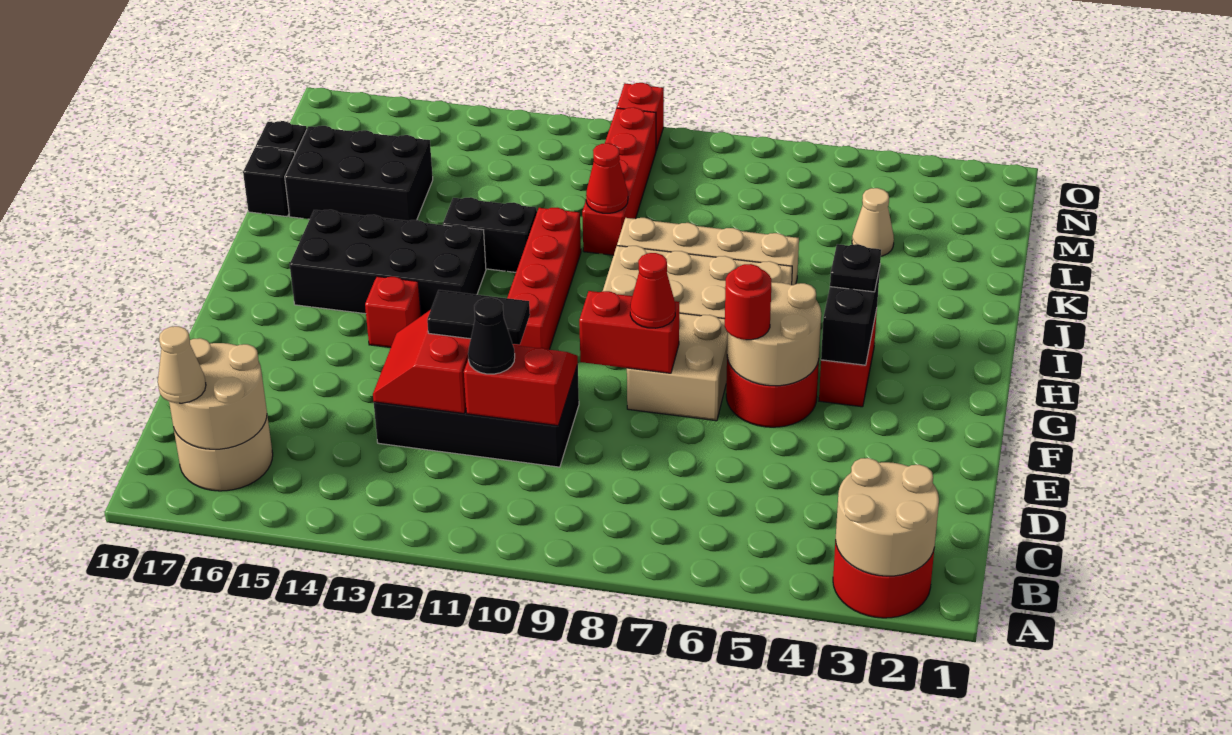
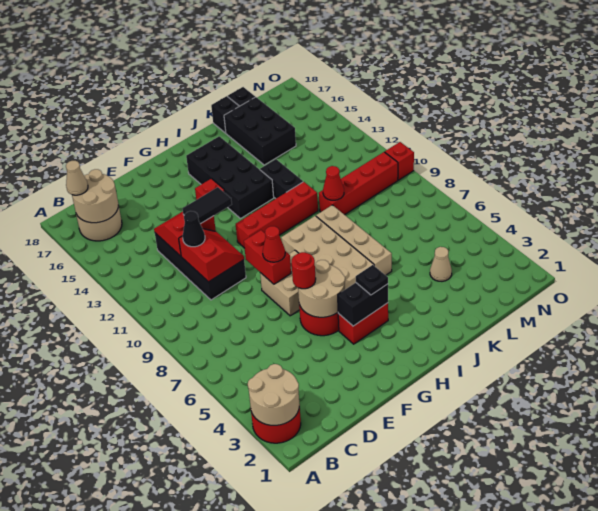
black tile E11:E12 level 3 -> black tile E12:F12 level 3

